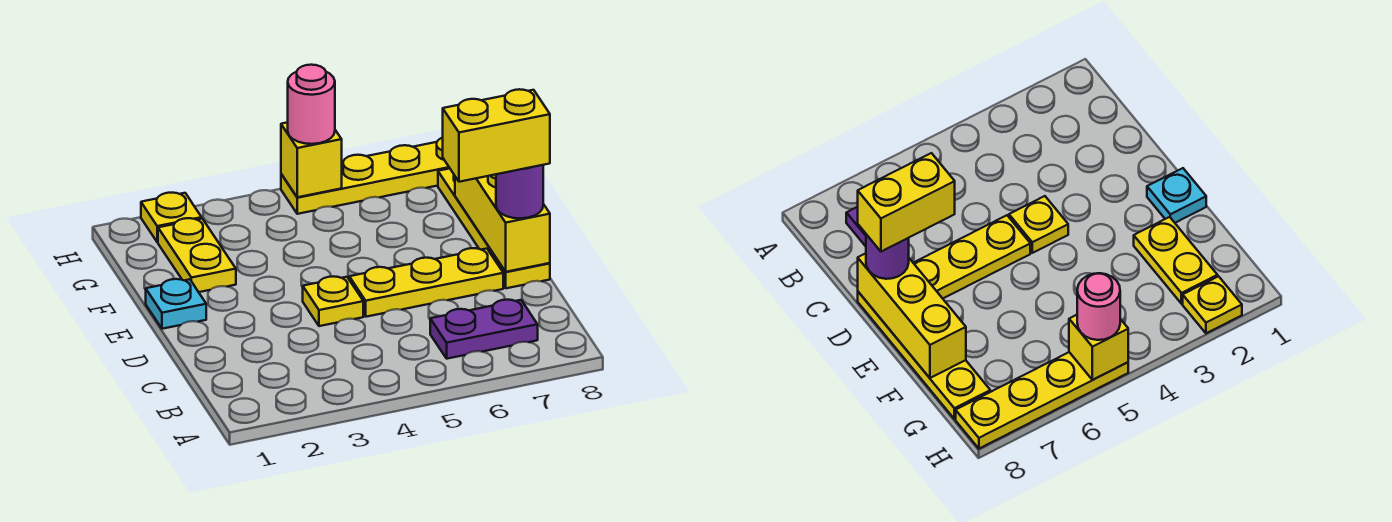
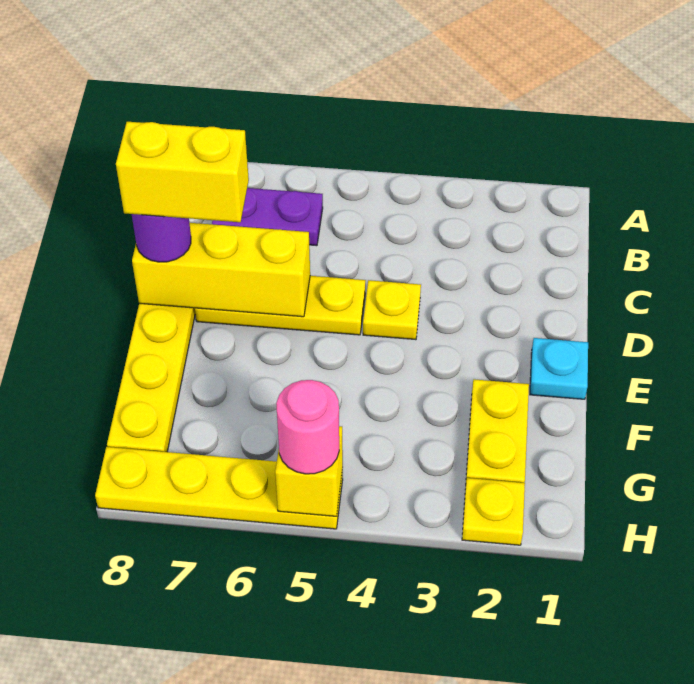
yellow brick D8:F8 level 2 -> yellow brick D6:D8 level 2

